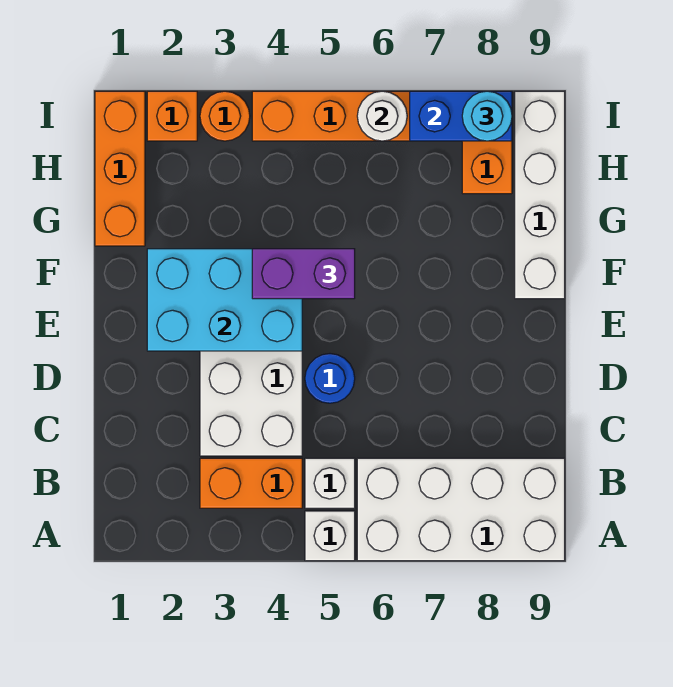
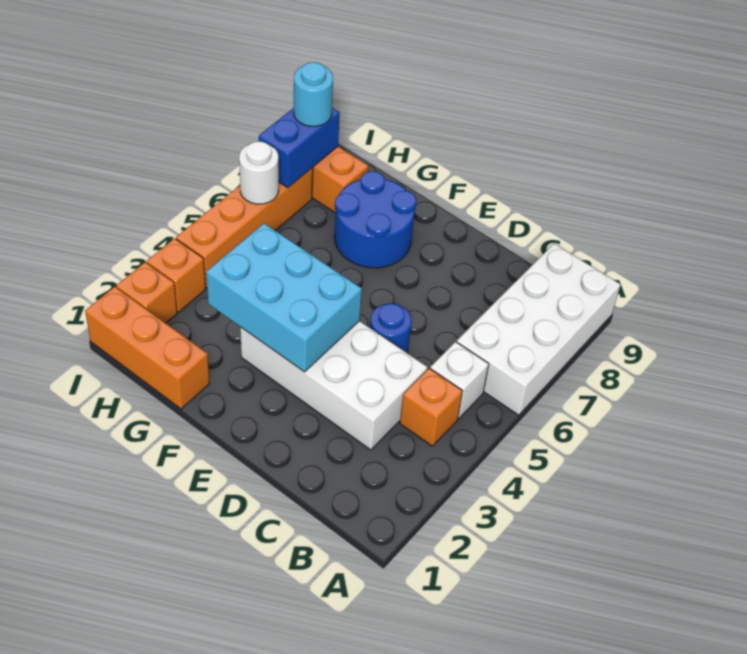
white brick A5 level 1 -> none
orange brick B3:B4 level 1 -> orange brick B4 level 1
cyan brick E2:F4 level 2 -> cyan brick E3:G4 level 2
purple brick F4:F5 level 3 -> none
none -> blue round brick F7:G8 level 1
white brick F9:I9 level 1 -> none
orange round brick I3 level 1 -> orange brick I3 level 1

